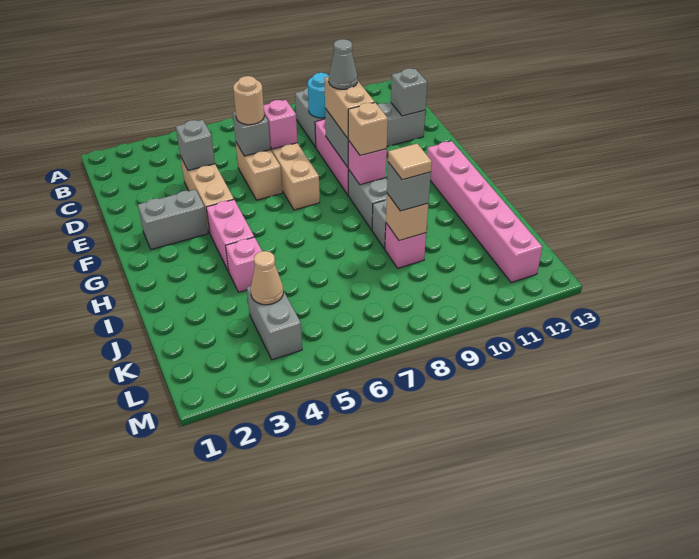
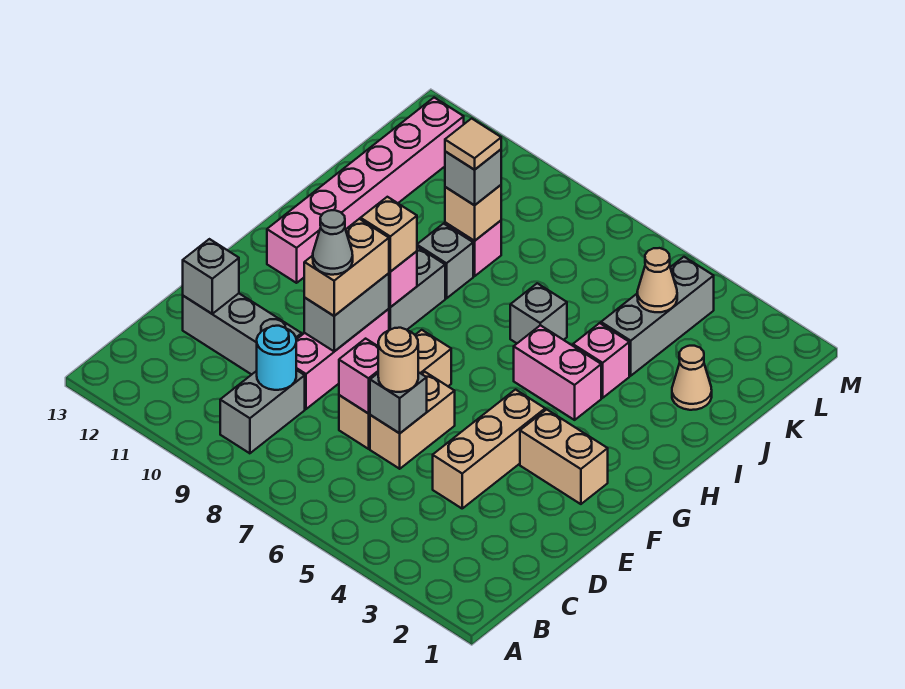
grey brick D4 level 2 -> grey brick I6 level 1
grey brick F2:F3 level 1 -> tan brick F2:F3 level 1
pink brick G4:H4 level 1 -> pink brick H4:H5 level 1
none -> tan cone J2 level 1
grey brick K4:L4 level 1 -> grey brick J4:L4 level 1

